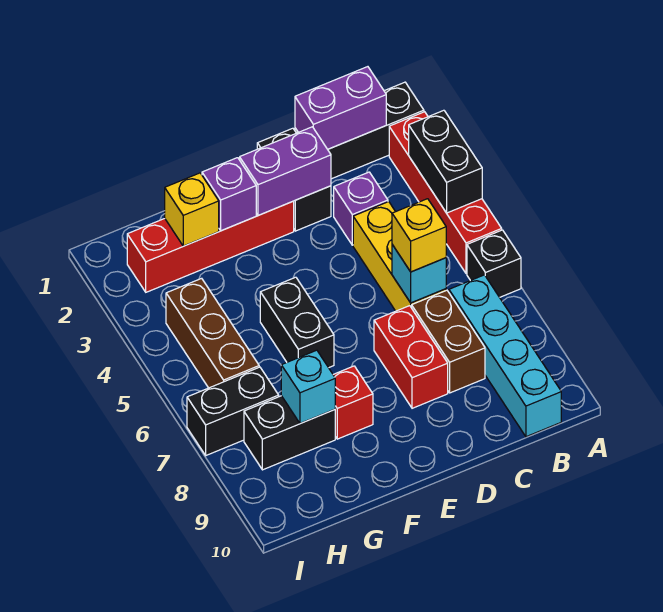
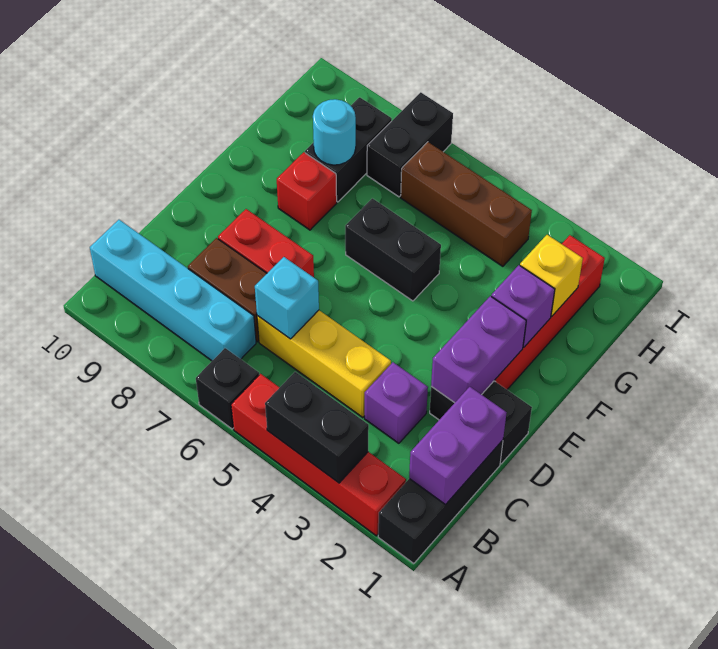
yellow brick C6 level 3 -> none
cyan brick G8 level 2 -> cyan round brick G8 level 2

